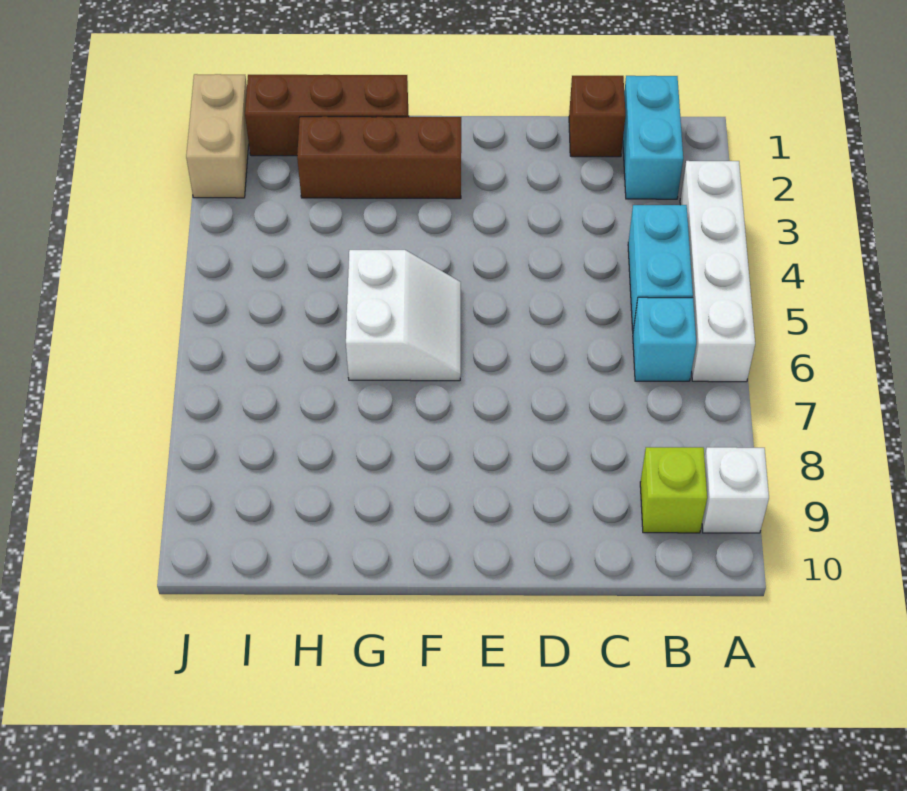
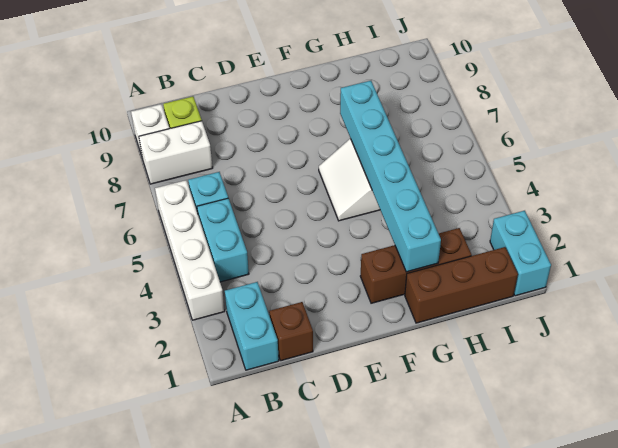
none -> white brick A8:B8 level 1
none -> cyan brick G2:G7 level 2
tan brick J1:J2 level 1 -> cyan brick J1:J2 level 1

